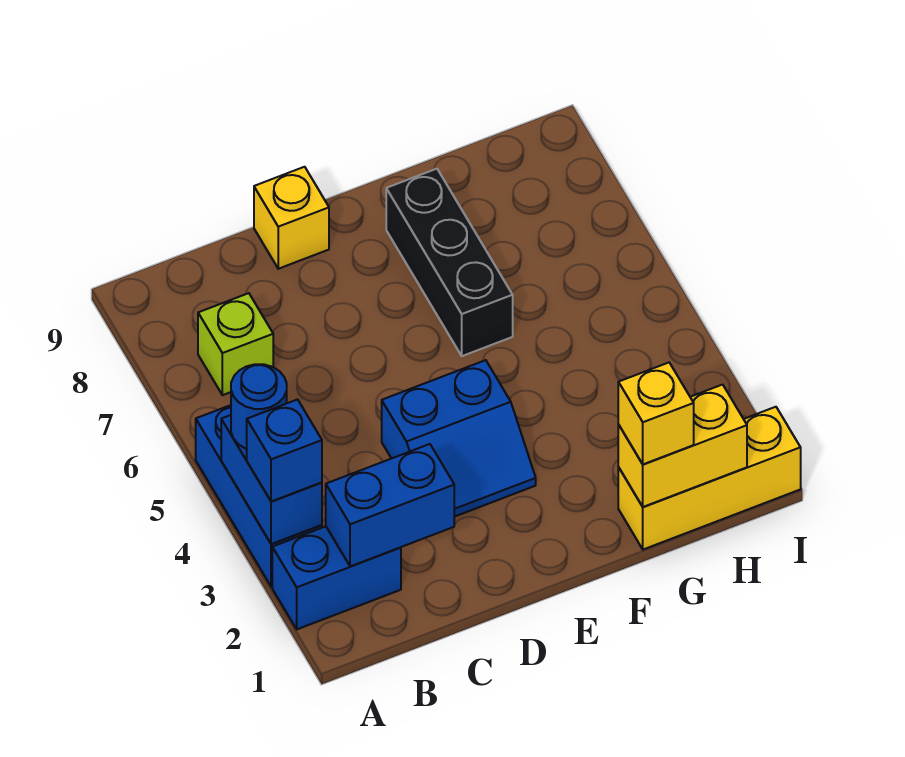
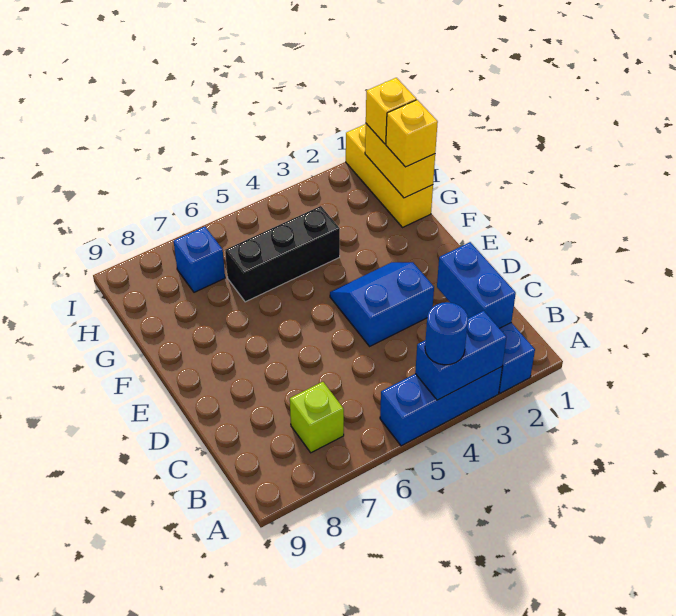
blue brick A3 level 3 -> blue brick H7 level 1
blue slope D3:E4 level 1 top 4 -> blue slope D3:E4 level 1 top D
yellow brick D9 level 1 -> yellow brick H1 level 3
black brick F6:F8 level 1 -> black brick G4:G6 level 1

